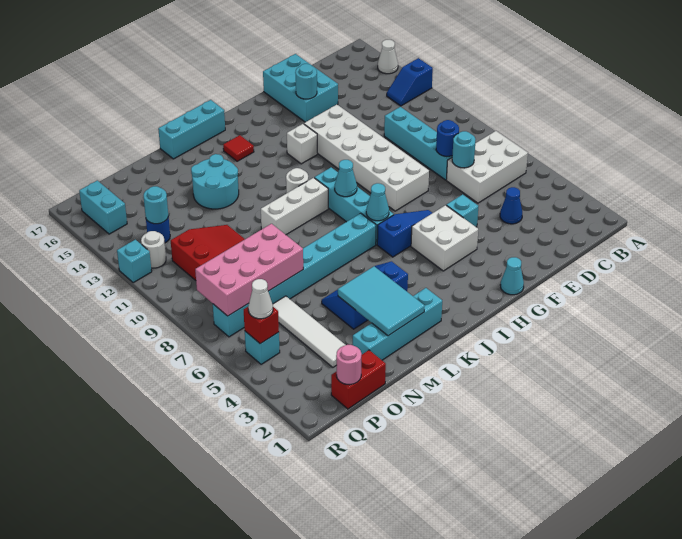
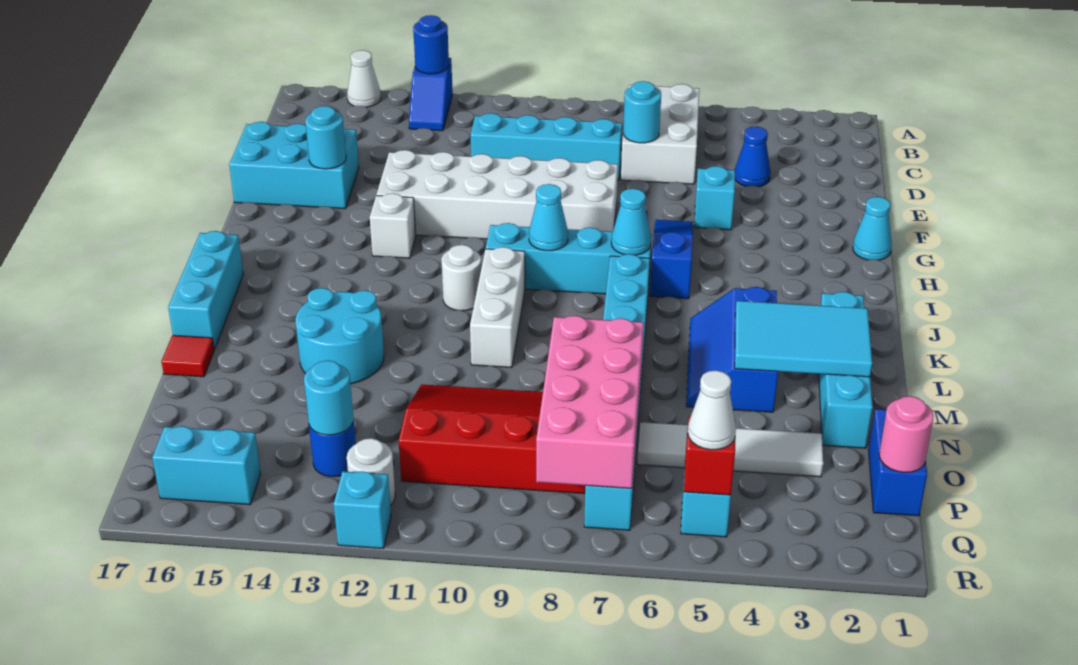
blue round brick D8 level 2 -> blue round brick A13 level 2
white brick G4:H5 level 1 -> none
red tile J15 level 1 -> red tile M17 level 1
red brick O1:P1 level 1 -> blue brick O1:P1 level 1

